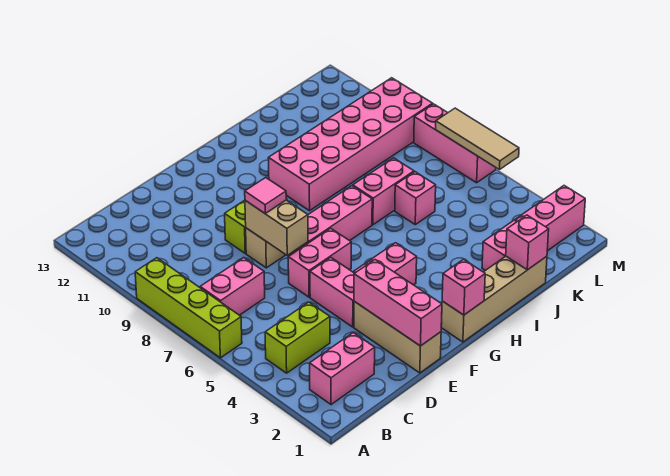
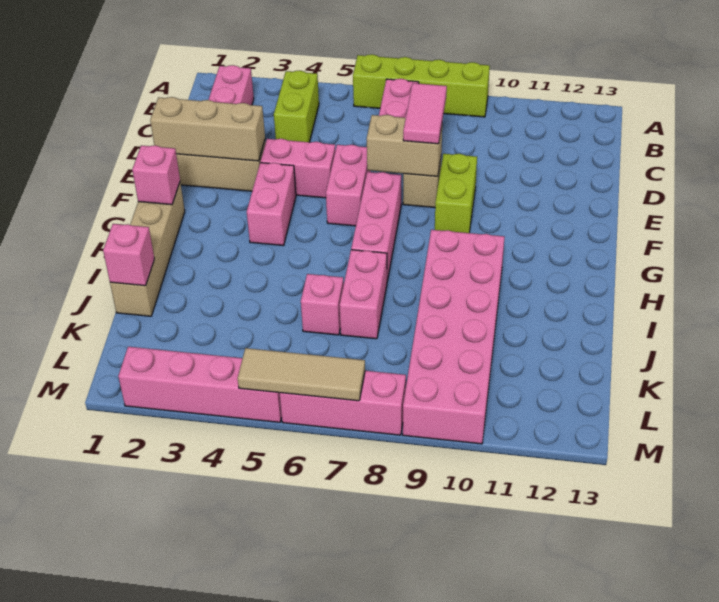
pink brick E1:E3 level 2 -> tan brick E1:E3 level 2
pink tile E8 level 3 -> pink tile D8:E8 level 3
pink brick J2:M2 level 1 -> pink brick M2:M5 level 1

